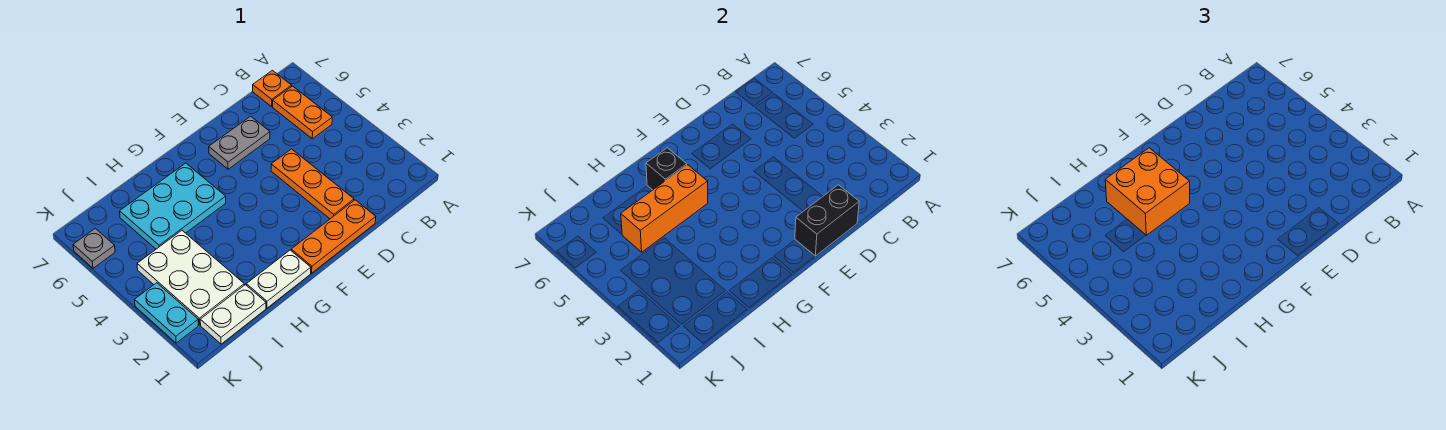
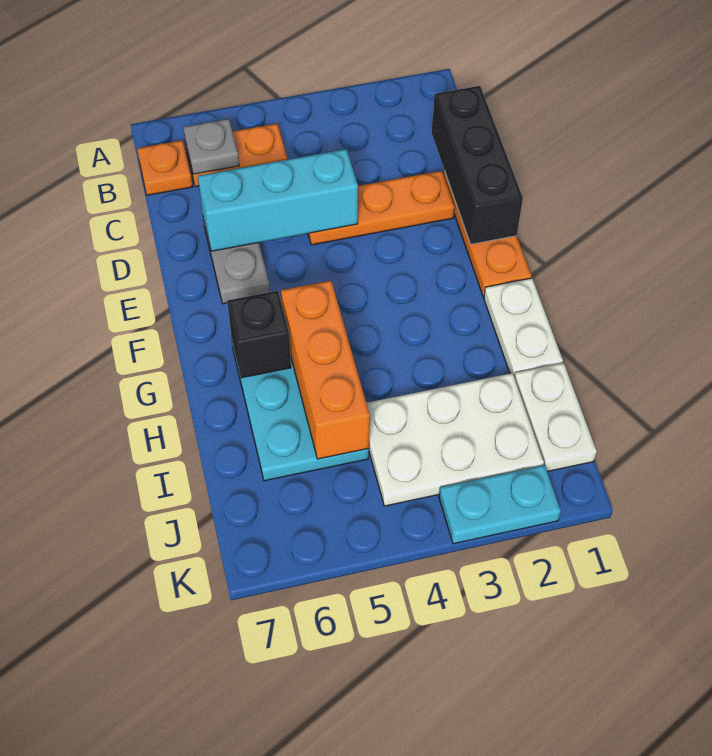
black brick D1:E1 level 2 -> black brick C1:E1 level 2
none -> cyan brick D4:D6 level 2
orange brick G5:H6 level 3 -> none
grey plate K6 level 1 -> grey plate B6 level 2

